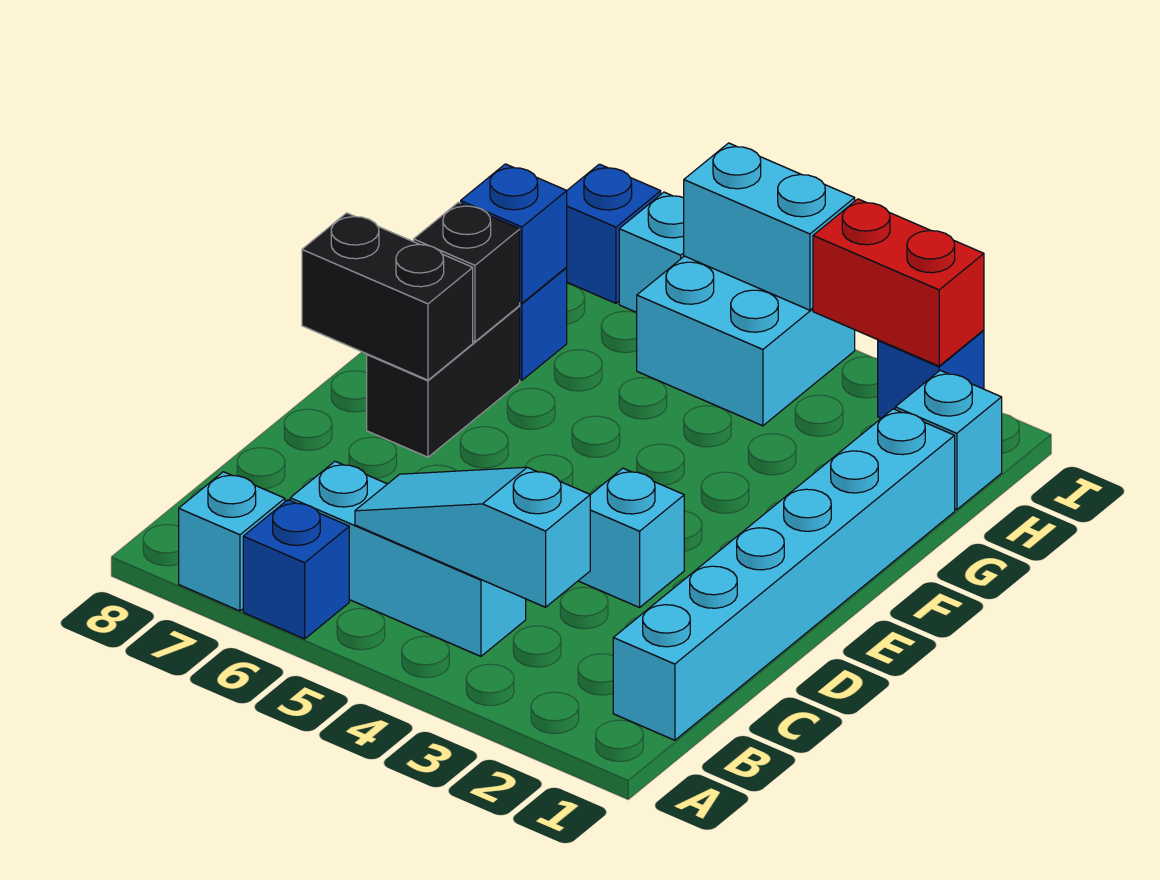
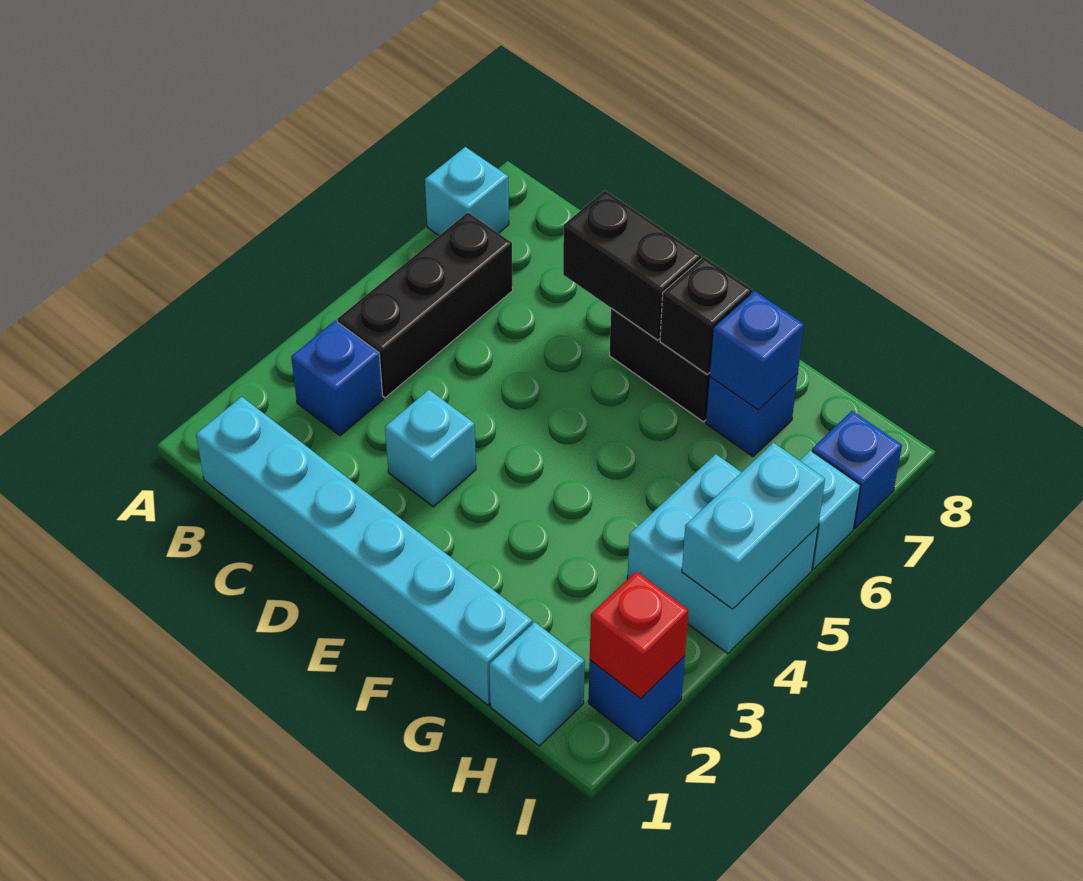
blue brick A6 level 1 -> blue brick B3 level 1
cyan slope B3:B5 level 2 top 3 -> none
cyan brick B4:B6 level 1 -> black brick B4:B6 level 1
black brick E7:E8 level 2 -> black brick D7:E7 level 2
red brick I2:I3 level 2 -> red brick I2 level 2

